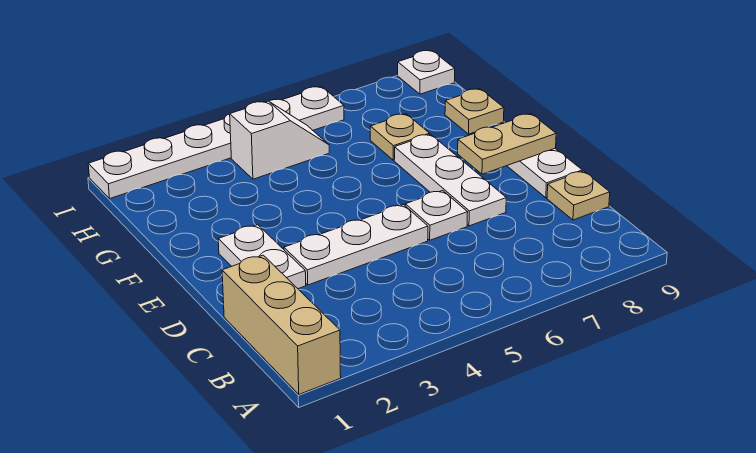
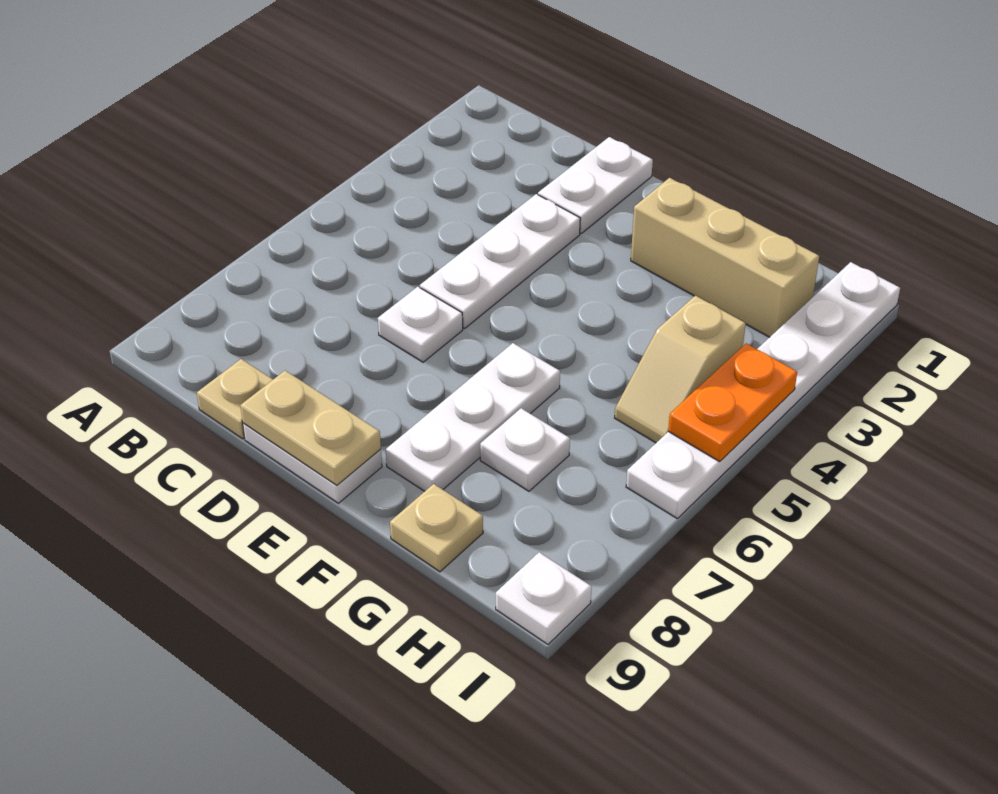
tan brick A1:C1 level 1 -> tan brick F2:H2 level 1
white plate D2:E2 level 1 -> white plate D1:D2 level 1
white plate D7:F7 level 1 -> white plate F6:F8 level 1
tan plate E8:E9 level 2 -> tan plate D9:E9 level 2
tan plate G7 level 1 -> white plate G7 level 1
white slope H4:H5 level 1 top 4 -> tan slope H4:H5 level 1 top 4
none -> orange plate I4:I5 level 2

